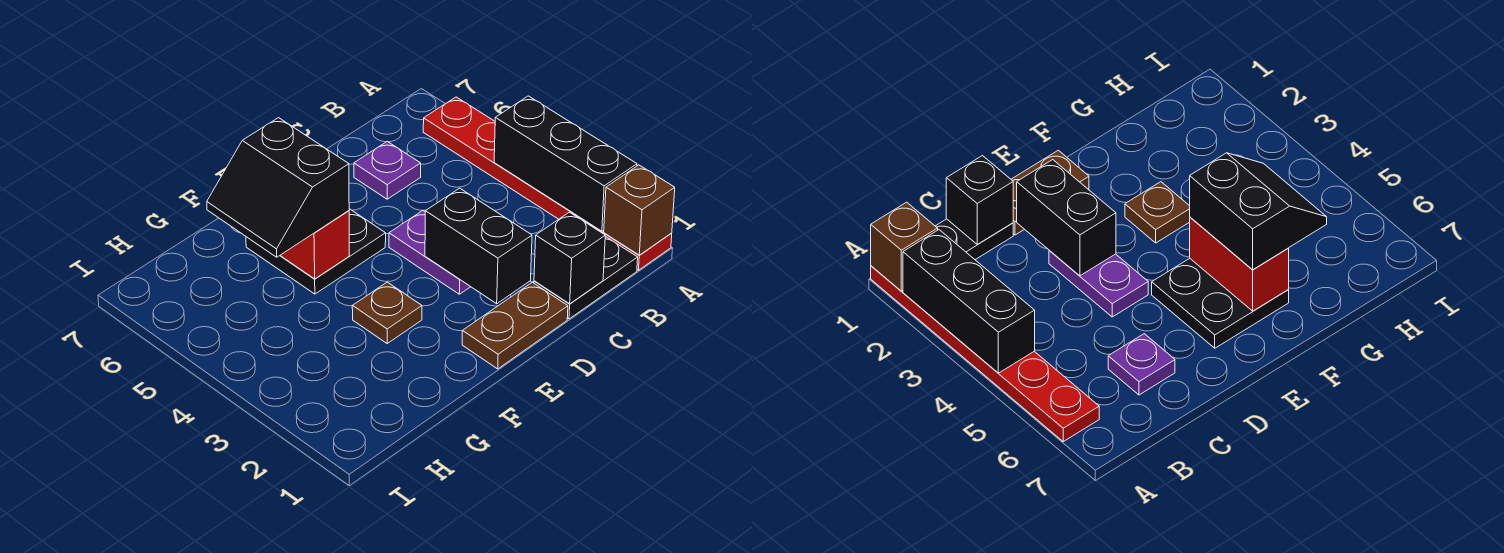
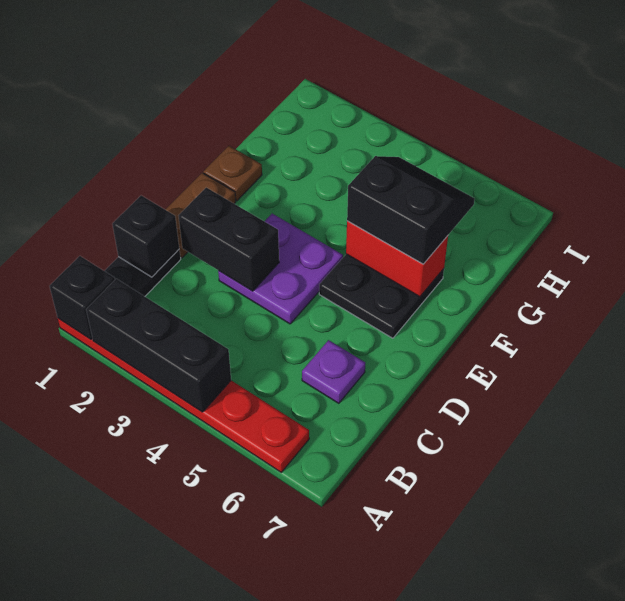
brown brick A1 level 2 -> black brick A1 level 2
purple plate D3:D4 level 1 -> purple plate D3:E4 level 1
brown plate F3 level 1 -> brown plate F1 level 1

